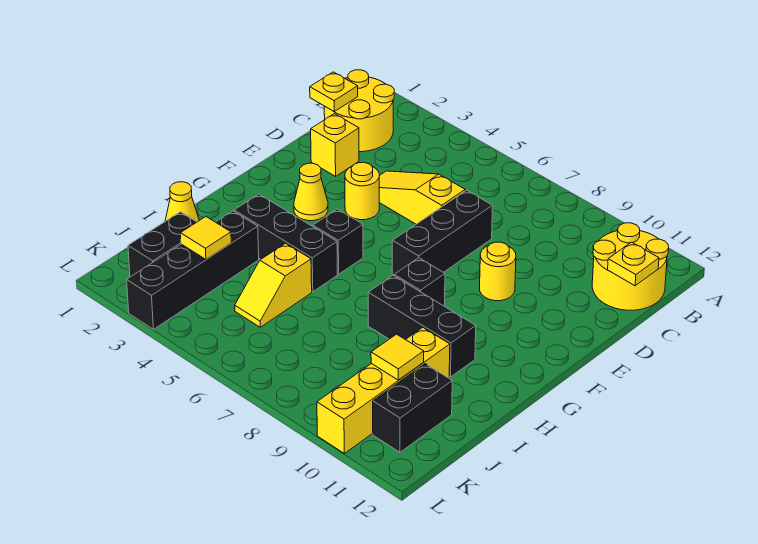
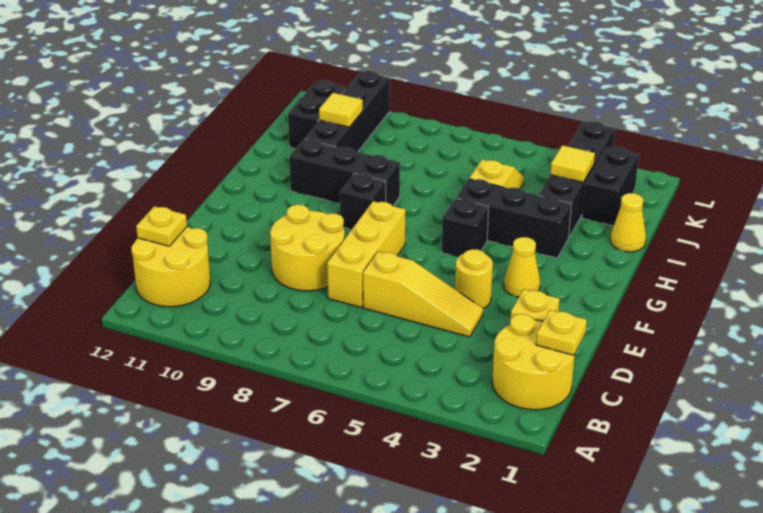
black brick D7:F7 level 1 -> yellow brick D7:F7 level 1
yellow round brick E9 level 1 -> yellow round brick D8:E9 level 1
yellow brick I10:L10 level 1 -> black brick I10:L10 level 1

